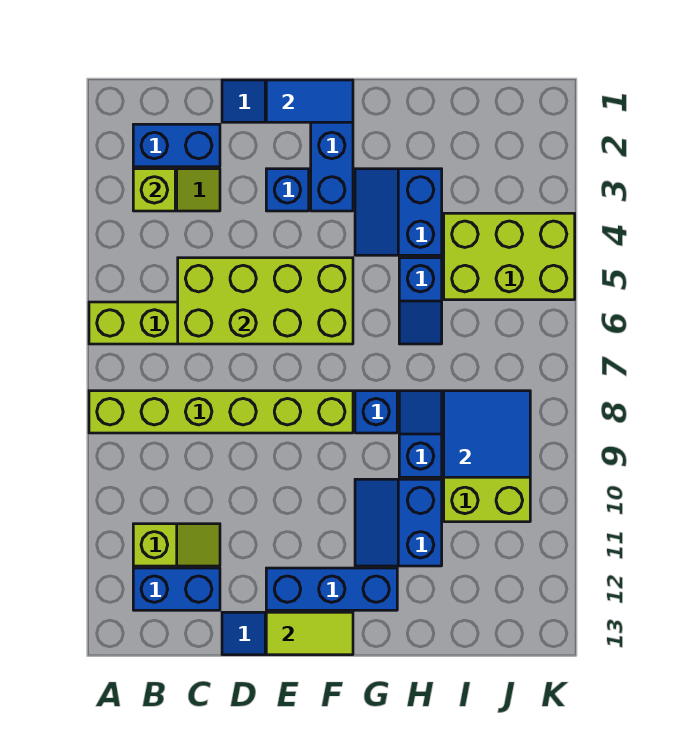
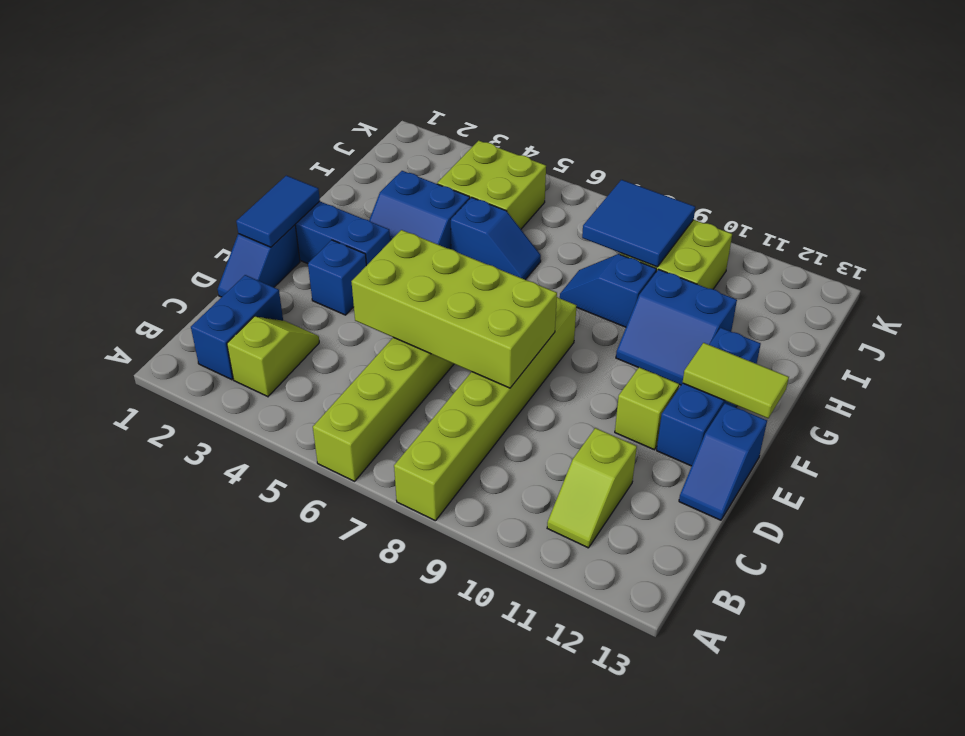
lime brick B3 level 2 -> lime brick E11 level 1
lime slope B11:C11 level 1 top B -> lime slope B11:C11 level 1 top C
blue brick B12:C12 level 1 -> none
lime brick C5:F6 level 2 -> lime brick D5:E8 level 2
lime tile E13:F13 level 2 -> lime tile F12:F13 level 2
blue brick G8 level 1 -> none
lime brick I4:K5 level 1 -> lime brick I4:J5 level 1

